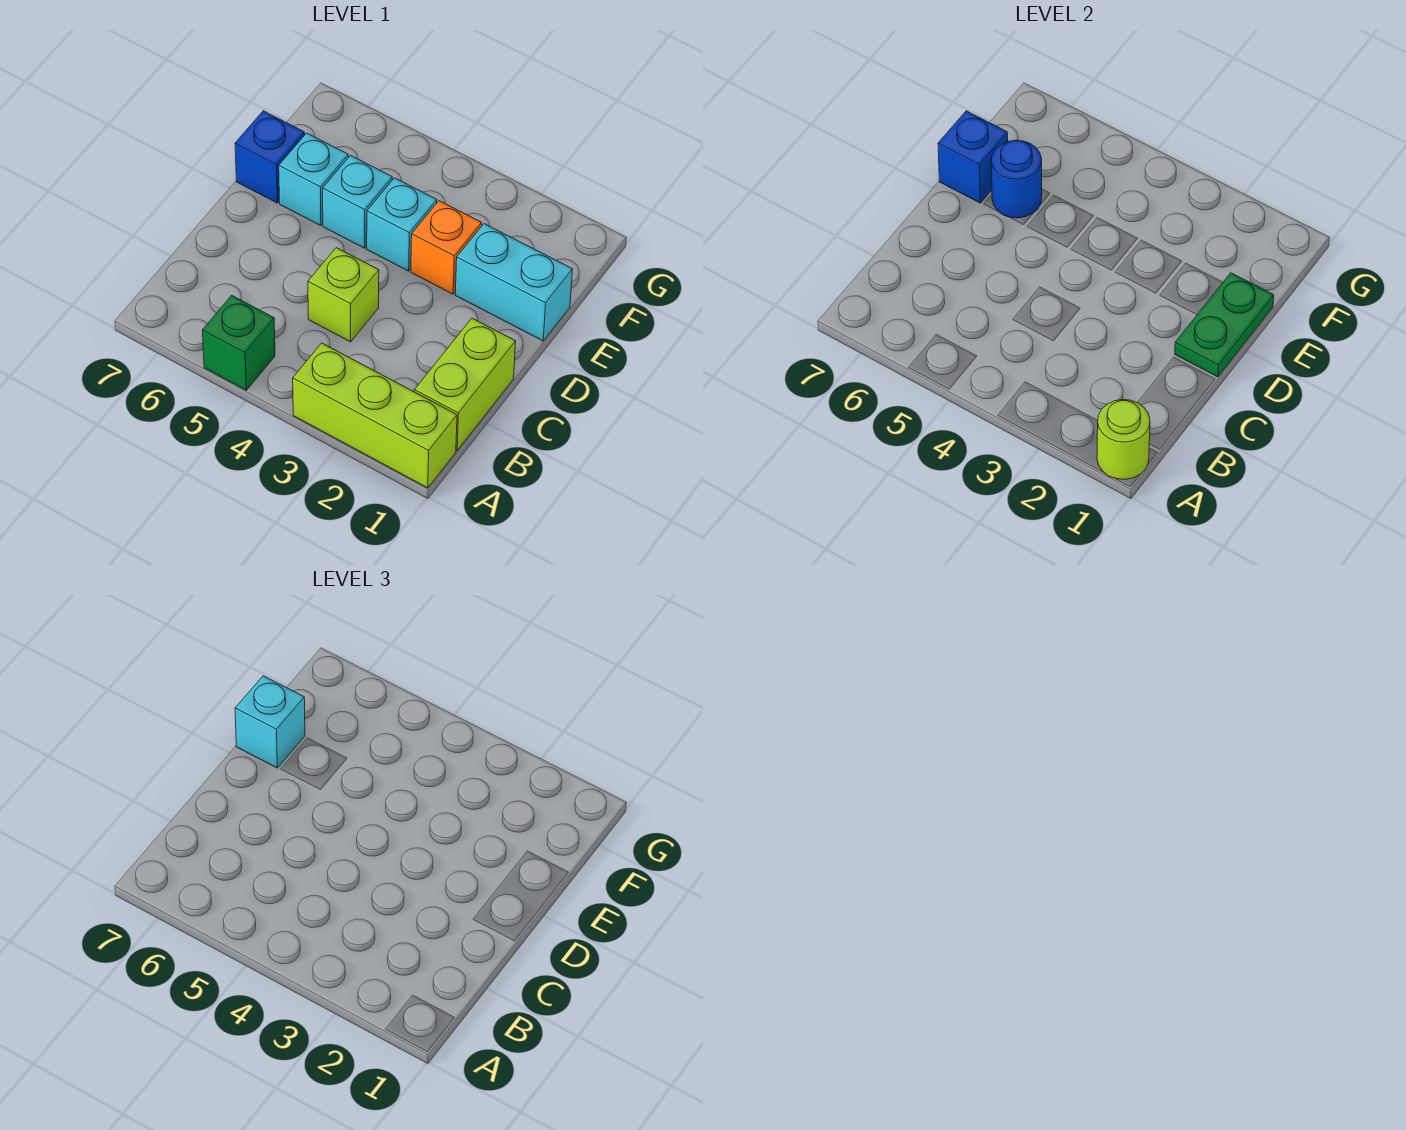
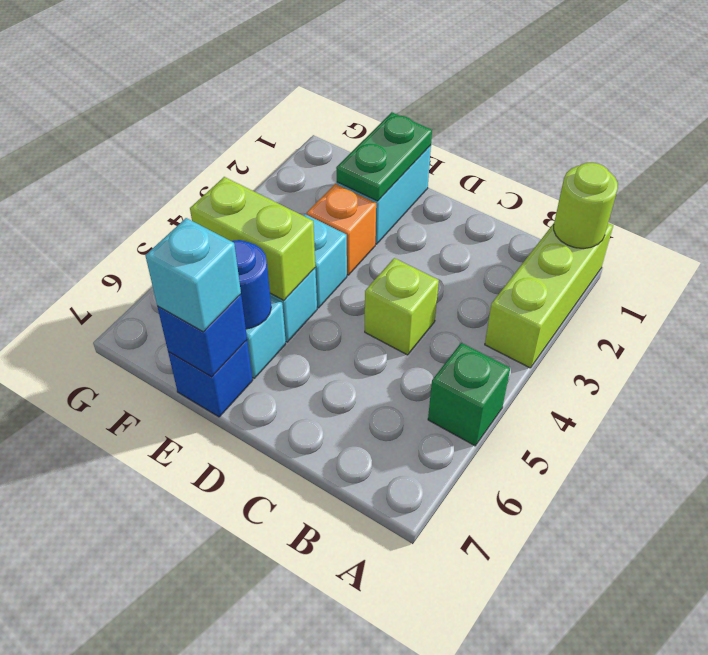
lime brick B1:C1 level 1 -> lime brick E5:F5 level 2
green plate D1:E1 level 2 -> green plate E1:E2 level 2

